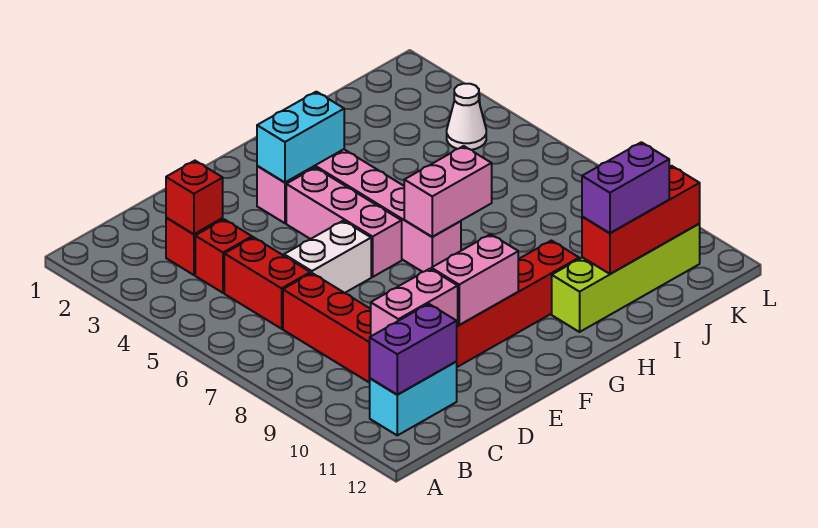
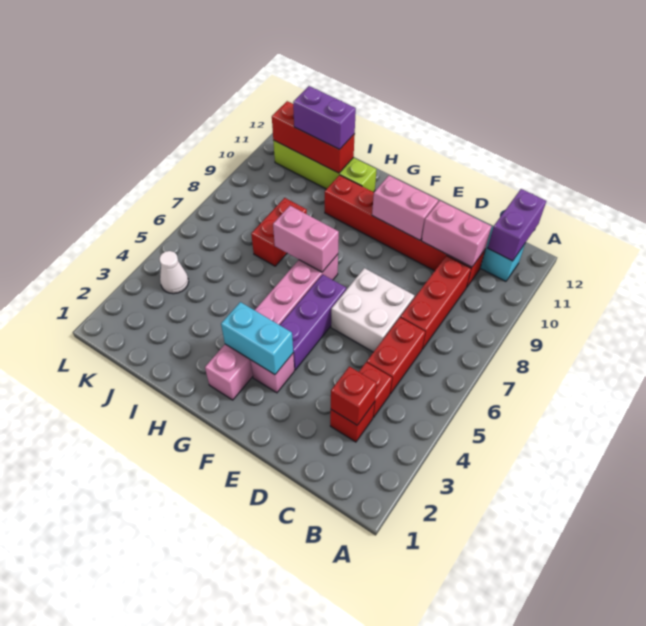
purple brick B11:C11 level 2 -> purple brick B11:B12 level 2
white brick D6:E6 level 1 -> white brick D6:E7 level 1
pink brick F4:F6 level 1 -> purple brick F4:F6 level 1
none -> red brick I7:I8 level 1

